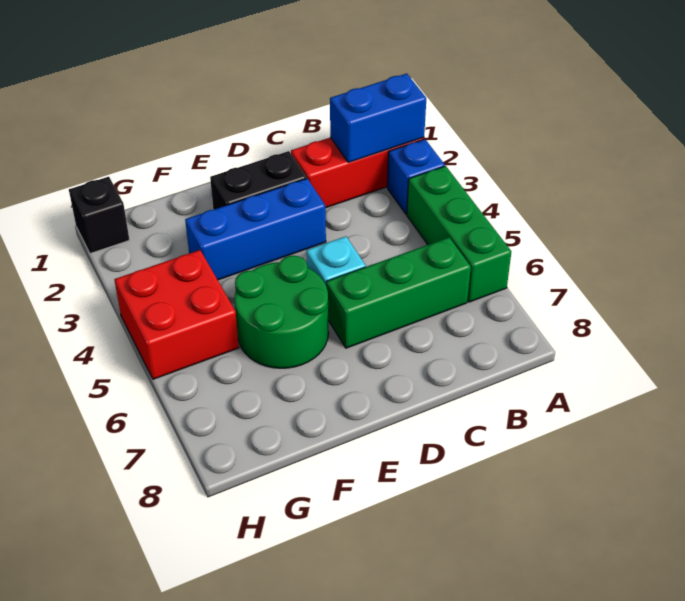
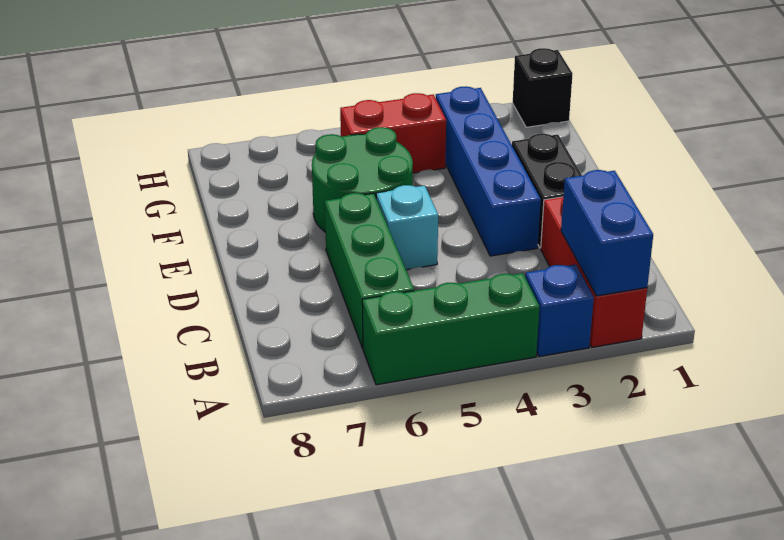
blue brick D3:F3 level 1 -> blue brick D3:G3 level 1
red brick G4:H5 level 1 -> red brick G4:G5 level 1

